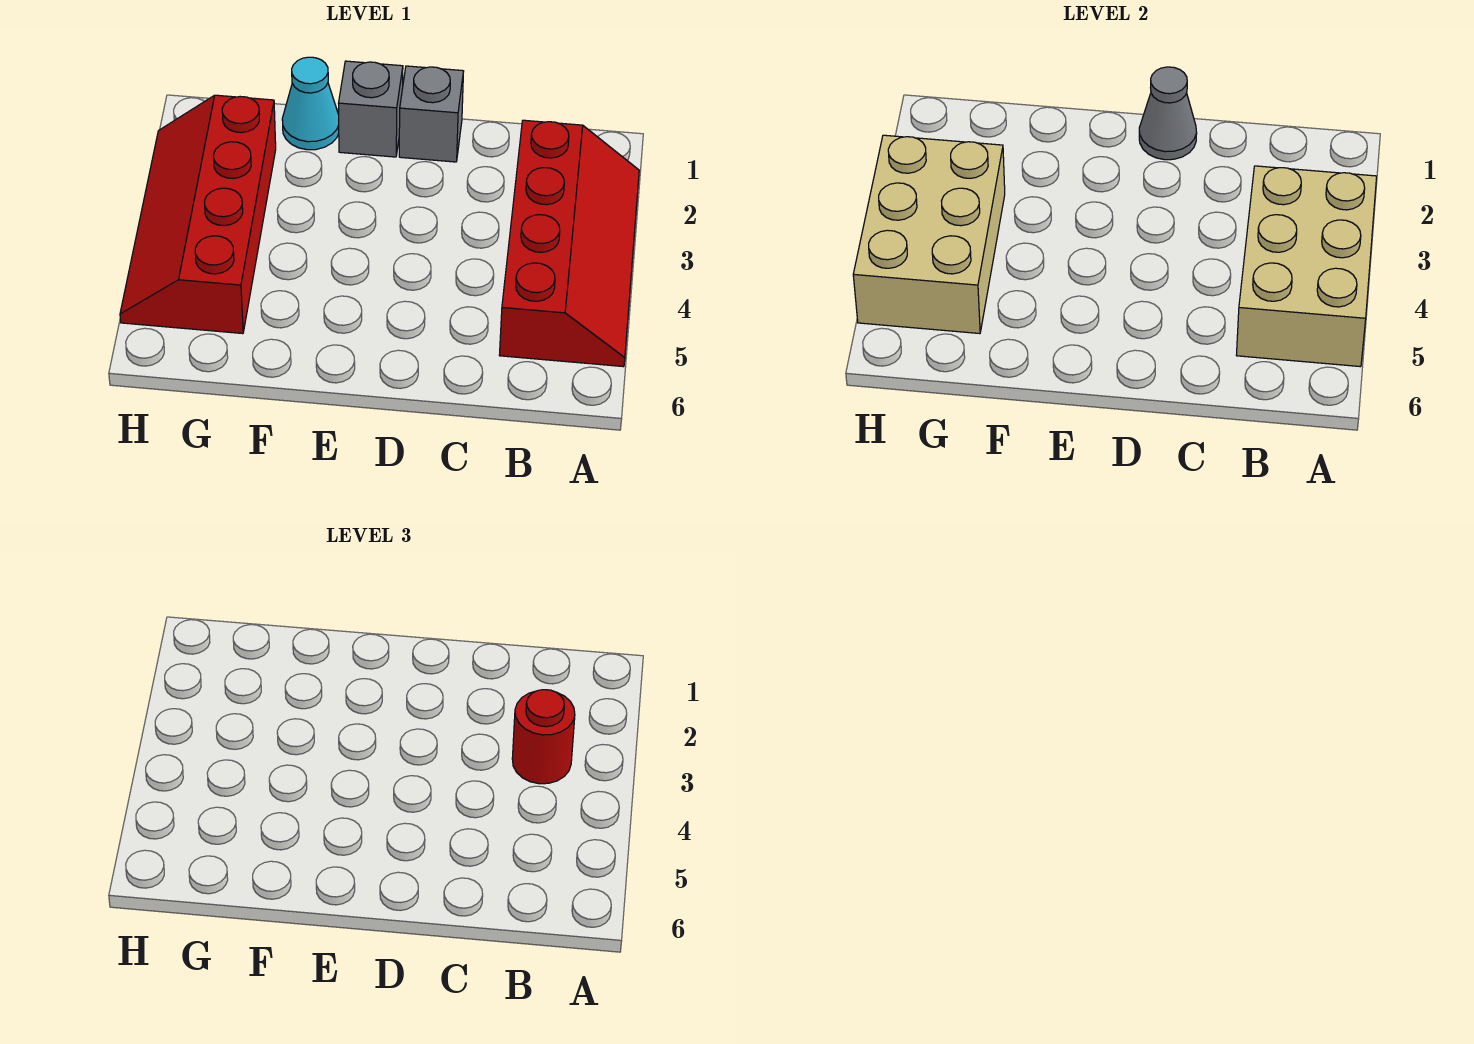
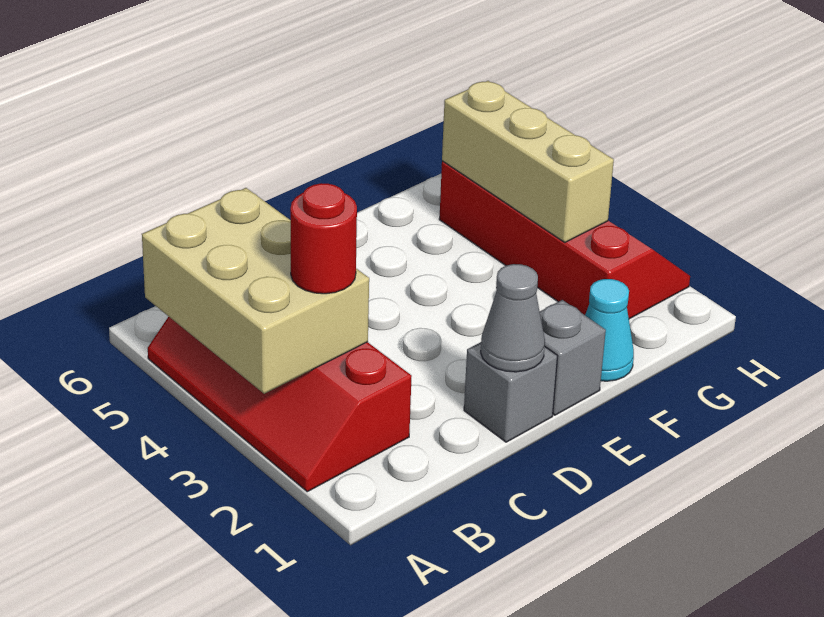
tan brick G3:H5 level 2 -> tan brick G3:G5 level 2

